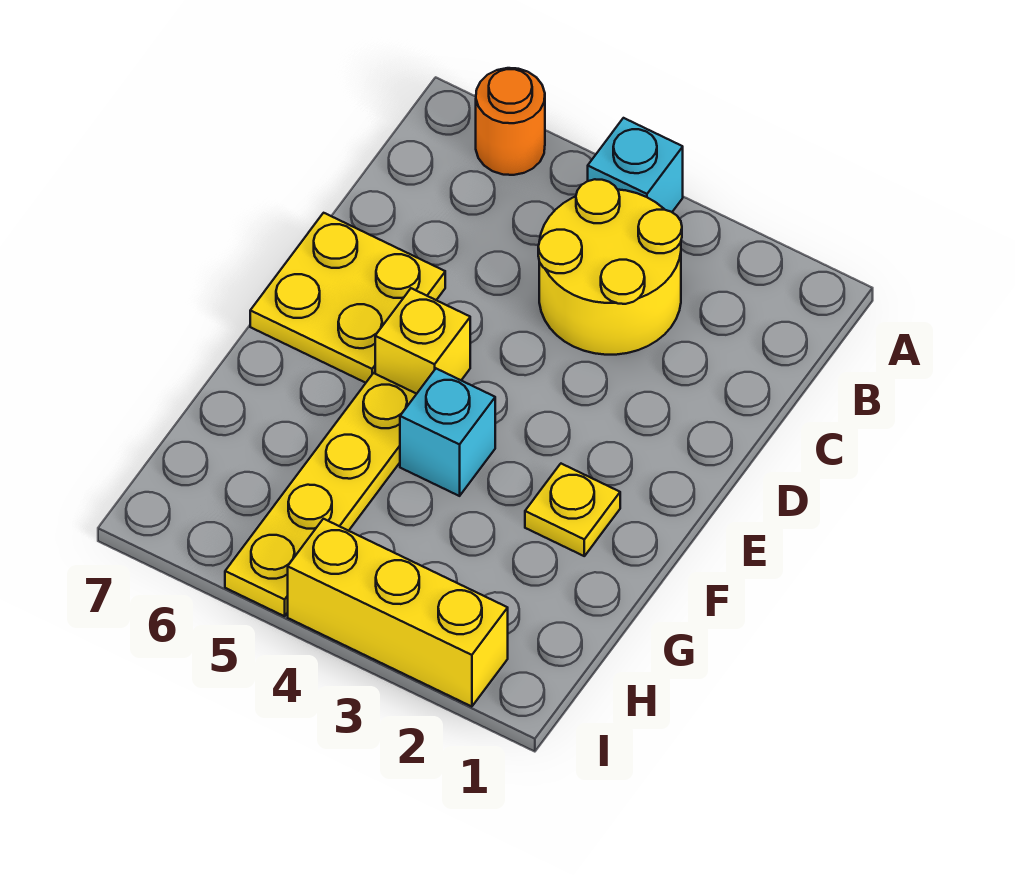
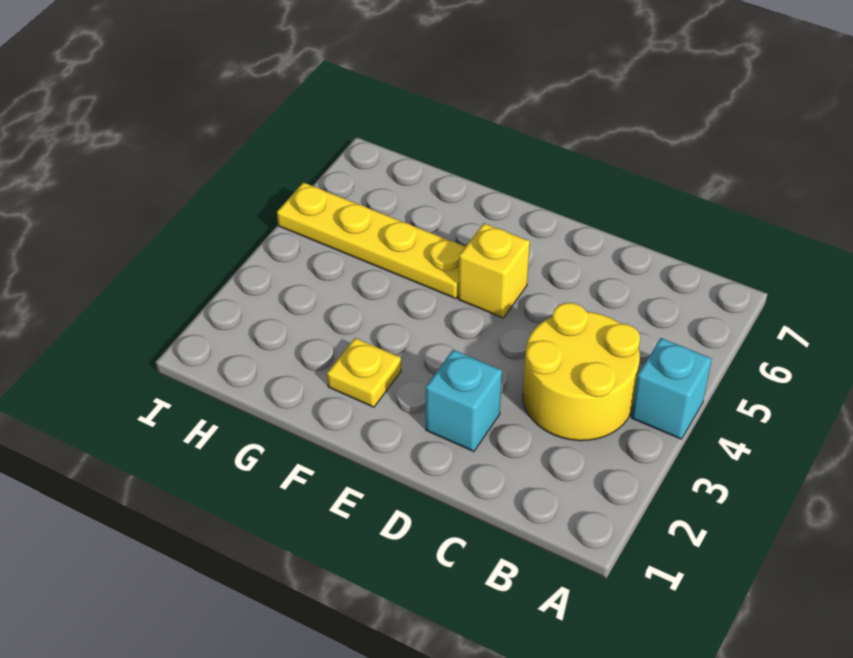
orange round brick A6 level 1 -> none
yellow plate D6:E7 level 1 -> none
cyan brick F4 level 1 -> cyan brick D2 level 1
yellow brick I2:I4 level 1 -> none

